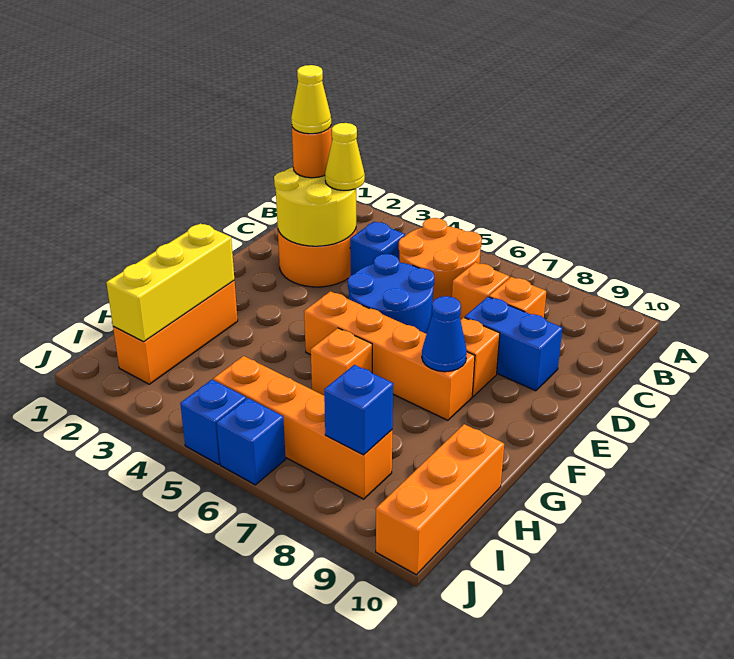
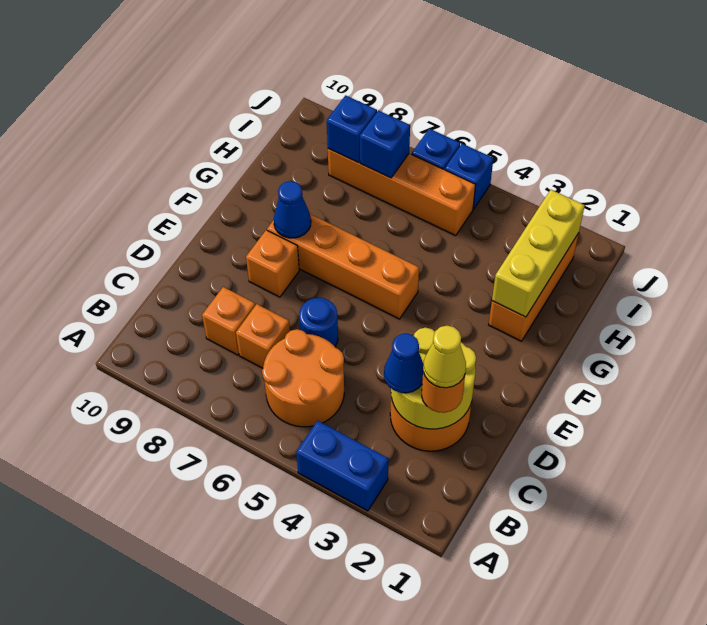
yellow cone C3 level 3 -> blue cone C3 level 3
blue brick C4 level 1 -> blue brick I7 level 2
blue round brick D5:E6 level 1 -> blue round brick D6 level 1
blue brick D8:D9 level 1 -> blue brick A3:A4 level 1
orange brick G6 level 1 -> none
orange brick H10:J10 level 1 -> none

